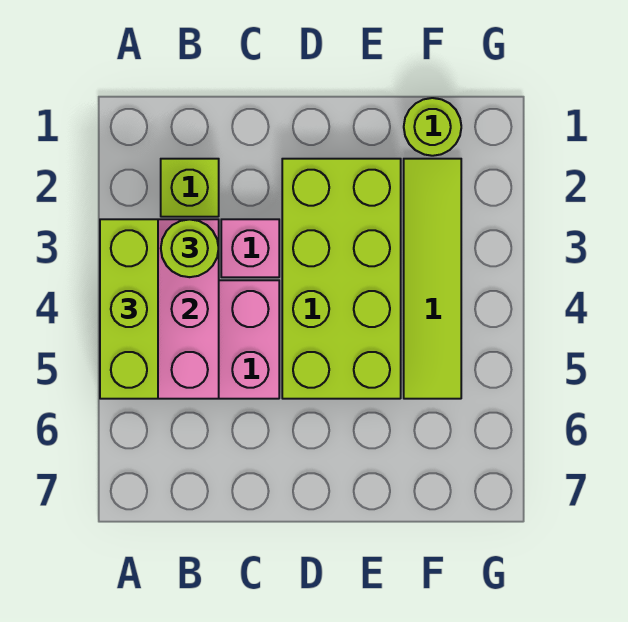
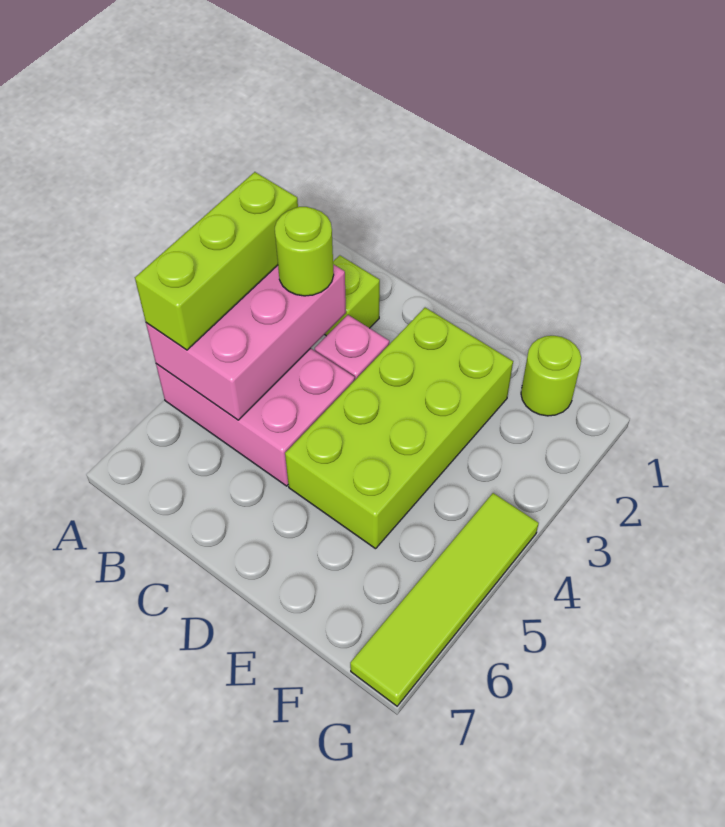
lime tile F2:F5 level 1 -> lime tile G4:G7 level 1

